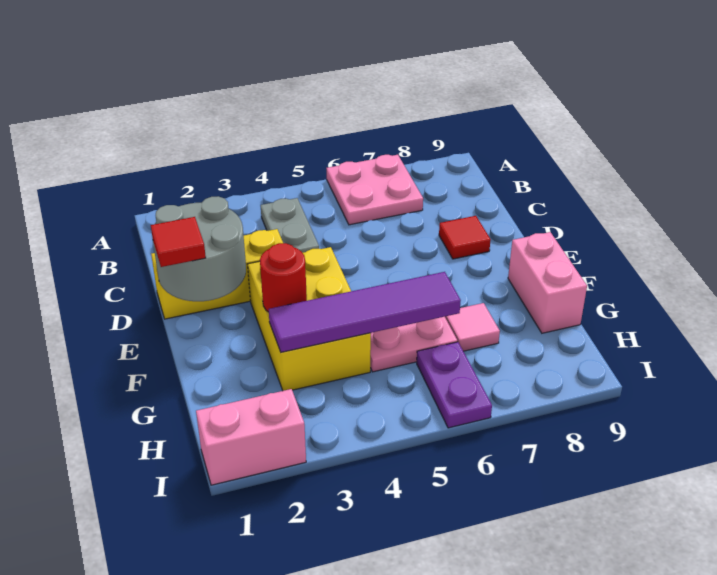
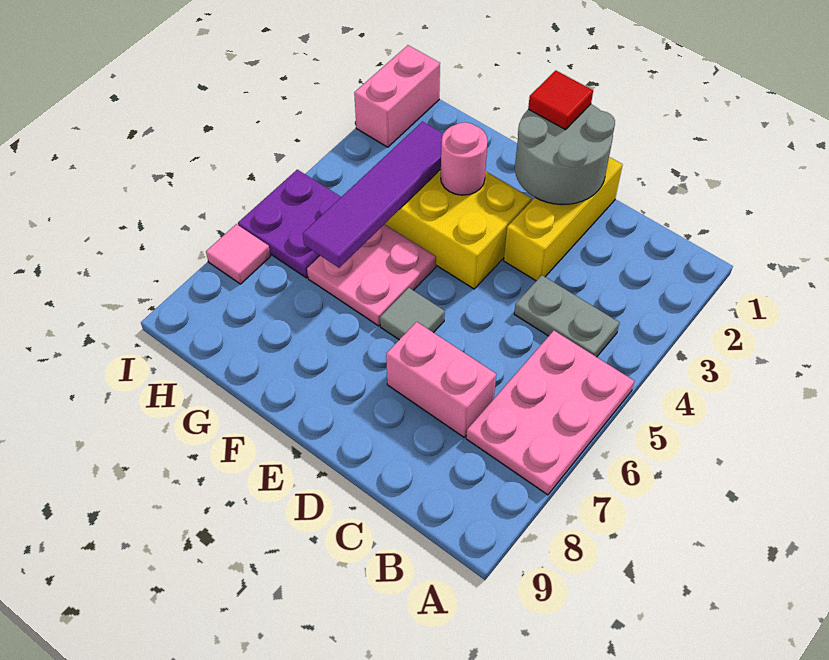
pink plate A6:B7 level 1 -> pink plate A5:B7 level 1
red tile D8 level 1 -> none
none -> grey tile E6 level 1
red round brick F3 level 2 -> pink round brick F3 level 2
pink brick F9:G9 level 1 -> pink brick C7:D7 level 1
pink tile G7 level 1 -> pink tile I7 level 1
purple plate H6:I6 level 1 -> purple plate H5:I6 level 1

